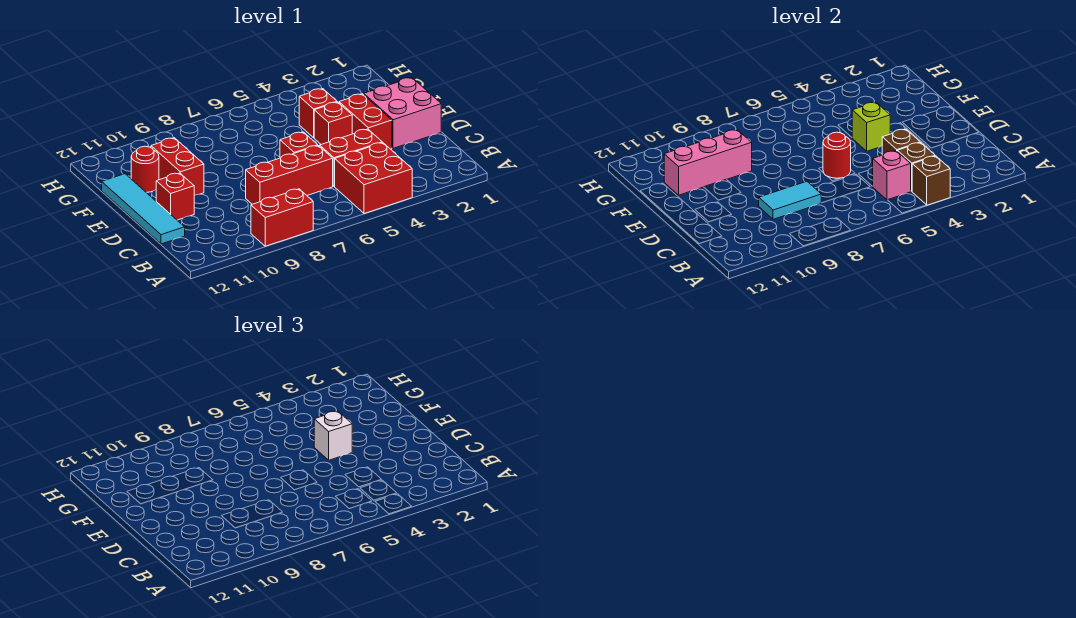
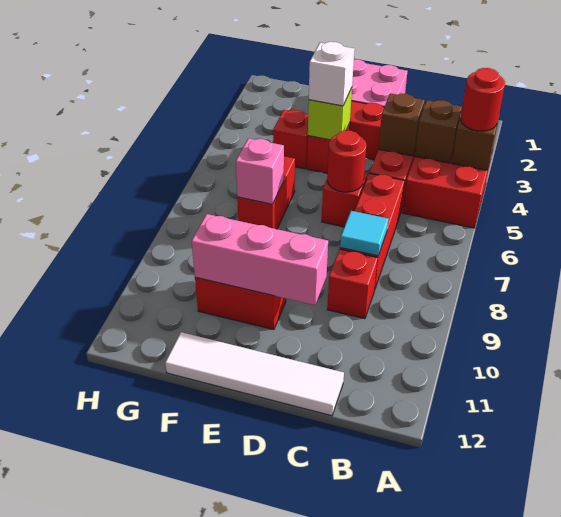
red brick A8:A9 level 1 -> red brick F6:F7 level 1
pink brick B5 level 2 -> pink brick F7 level 2
cyan tile C8:C9 level 2 -> cyan tile C8 level 2
cyan tile C12:F12 level 1 -> white tile C12:F12 level 1
red brick D11 level 1 -> red brick C9 level 1
pink brick F9:F11 level 2 -> pink brick D10:F10 level 2
red round brick F11 level 1 -> red round brick A4 level 3

